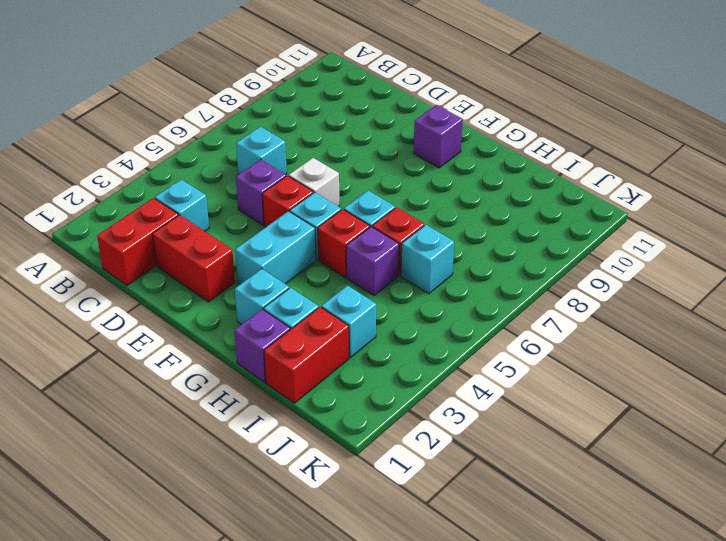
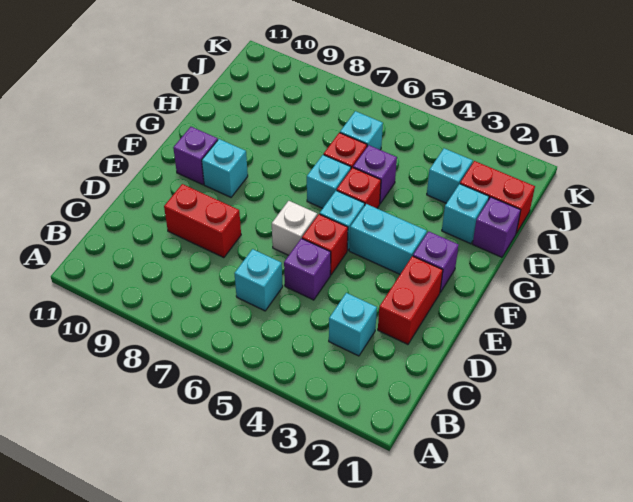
red brick C1:C2 level 1 -> red brick D8:D9 level 1
none -> purple brick F2 level 1
cyan brick G2 level 1 -> cyan brick F9 level 1

